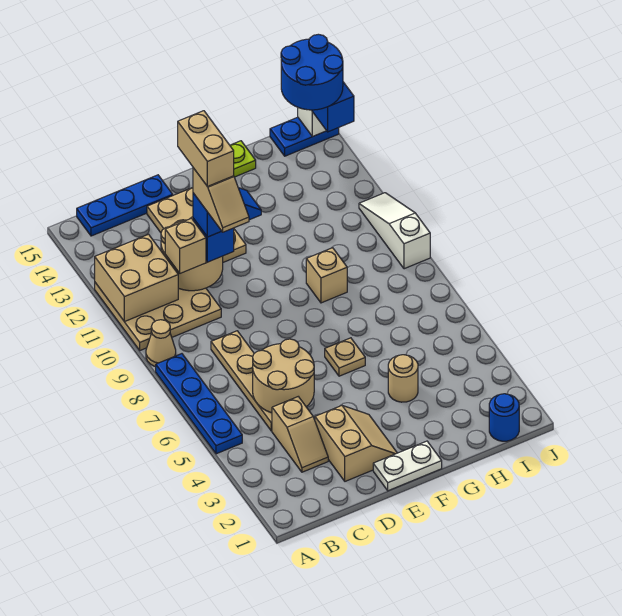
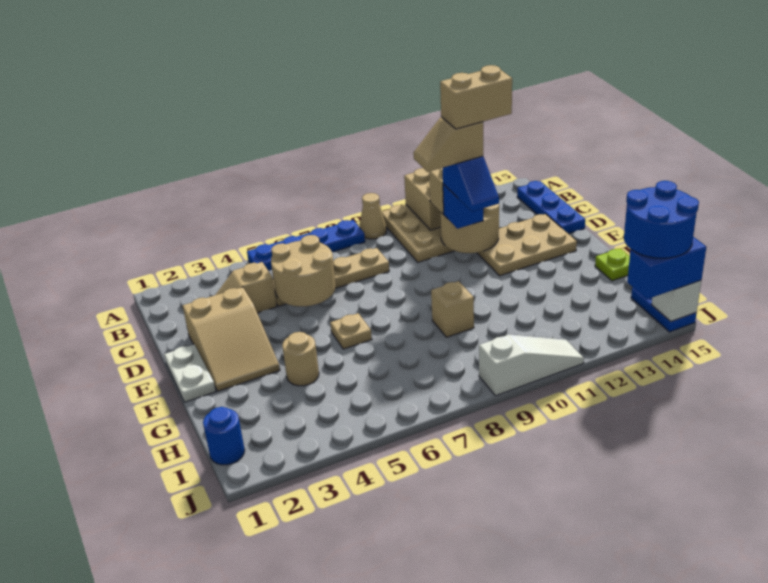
tan slope D2:E3 level 1 top D -> tan slope D2:F3 level 1 top D

